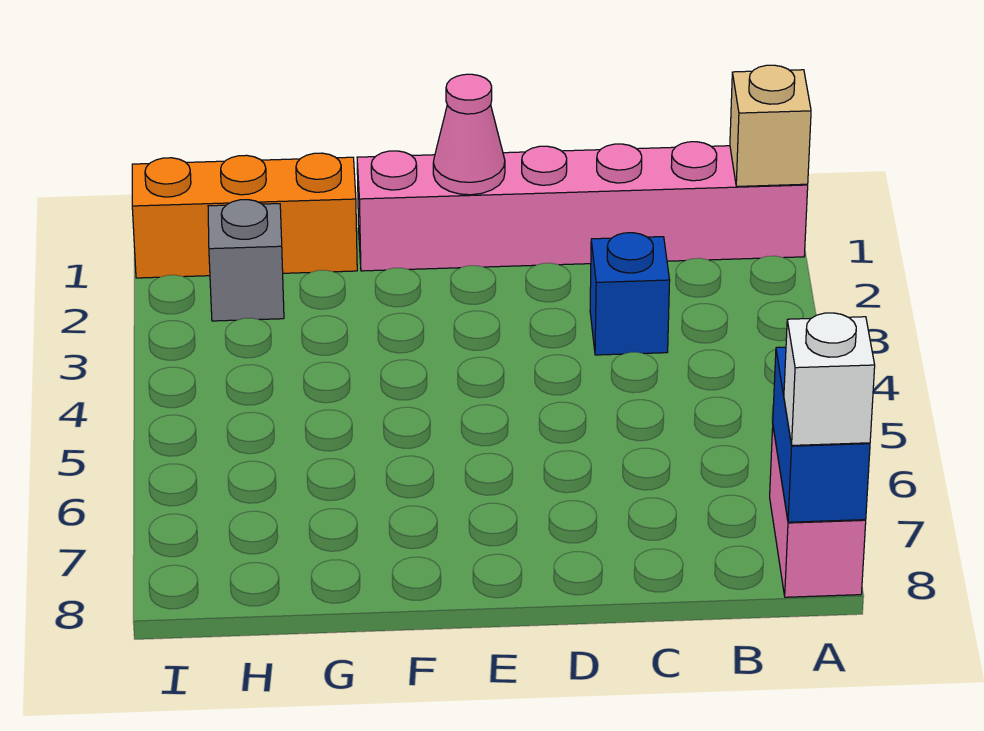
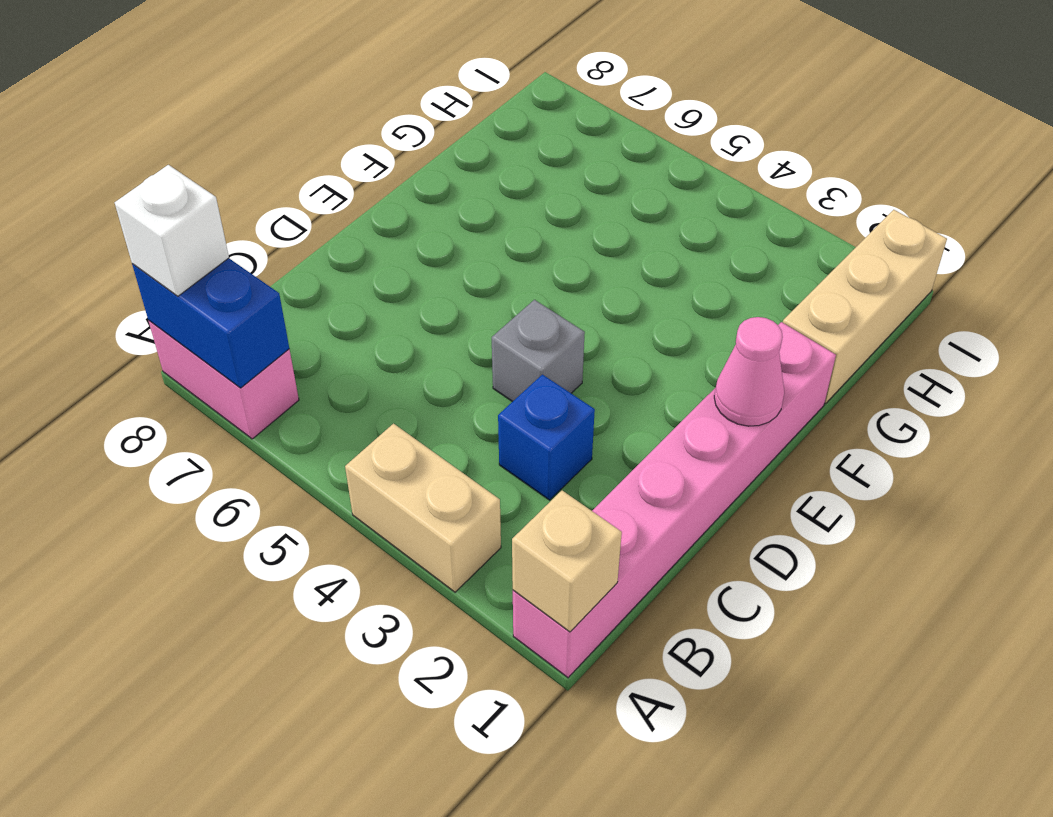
none -> tan brick A3:A4 level 1
orange brick G1:I1 level 1 -> tan brick G1:I1 level 1
grey brick H2 level 1 -> grey brick D4 level 1

